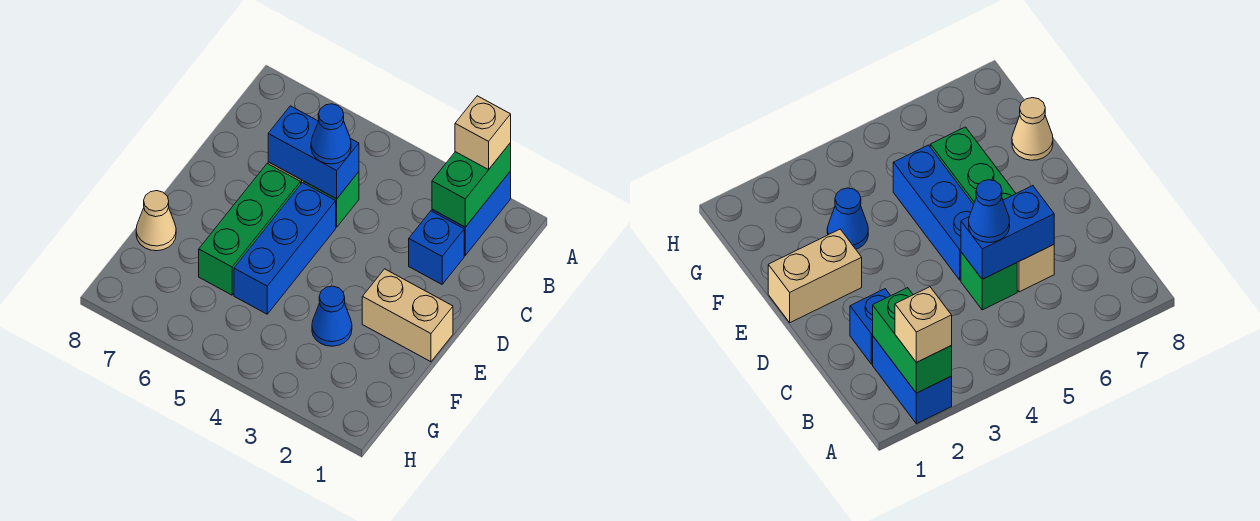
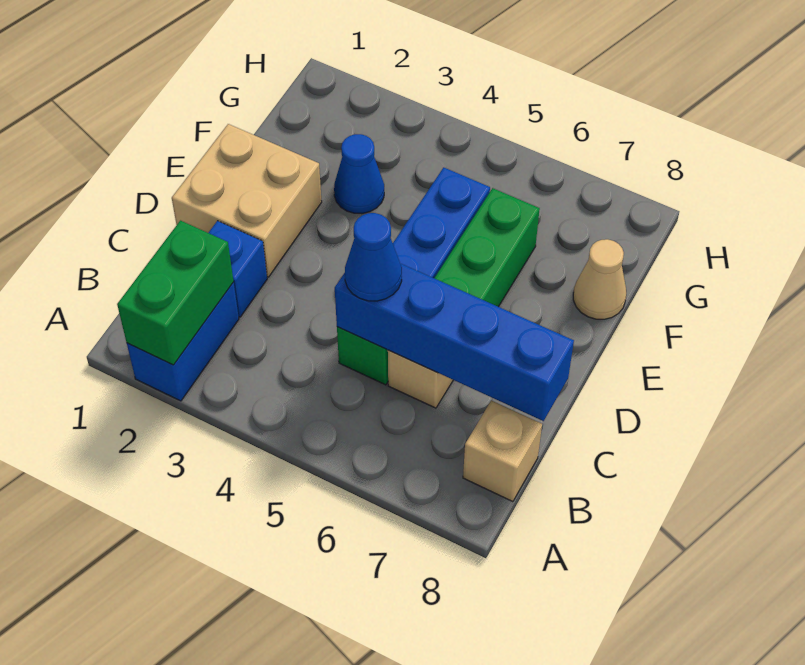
tan brick A2 level 3 -> tan brick B8 level 1
blue brick C5:C6 level 2 -> blue brick C5:C8 level 2
tan brick E1:E2 level 1 -> tan brick D1:E2 level 1

